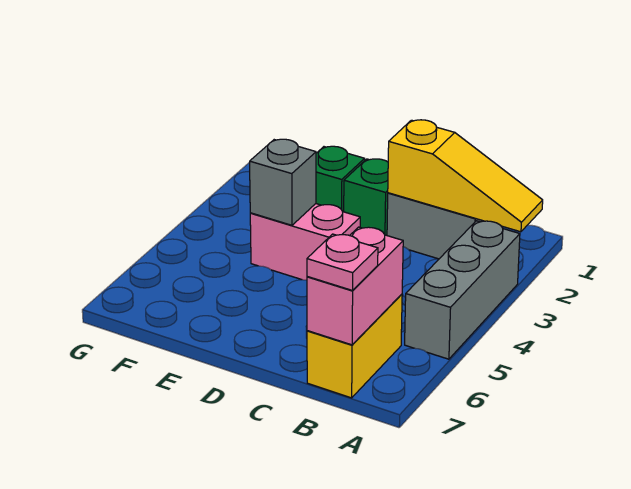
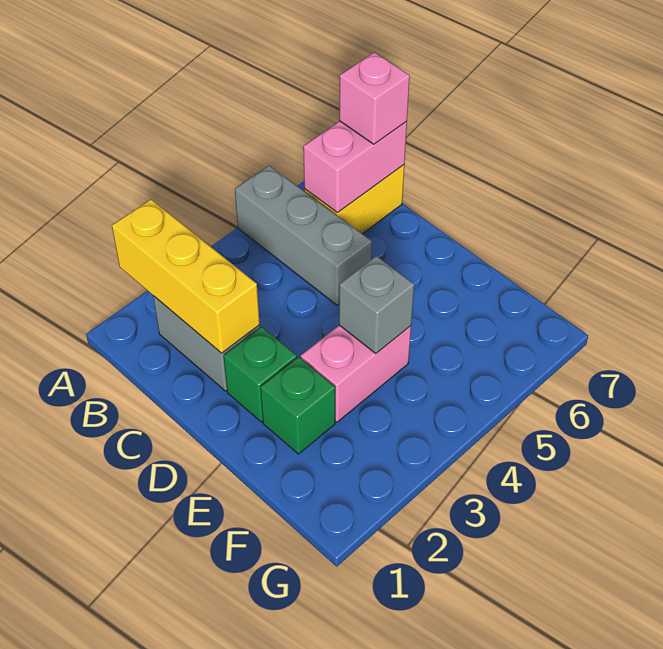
yellow slope A2:C2 level 2 top C -> yellow brick A2:C2 level 2
grey brick A3:A5 level 1 -> grey brick A5:C5 level 1
pink plate B7 level 3 -> pink brick B7 level 3
pink brick D4:E4 level 1 -> pink brick E3:E4 level 1

